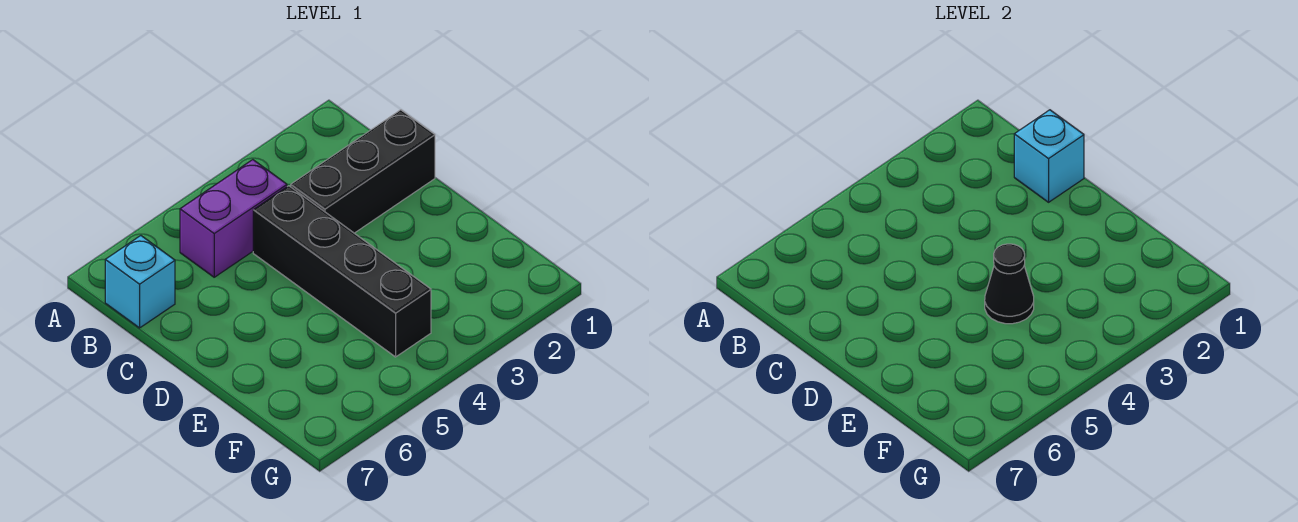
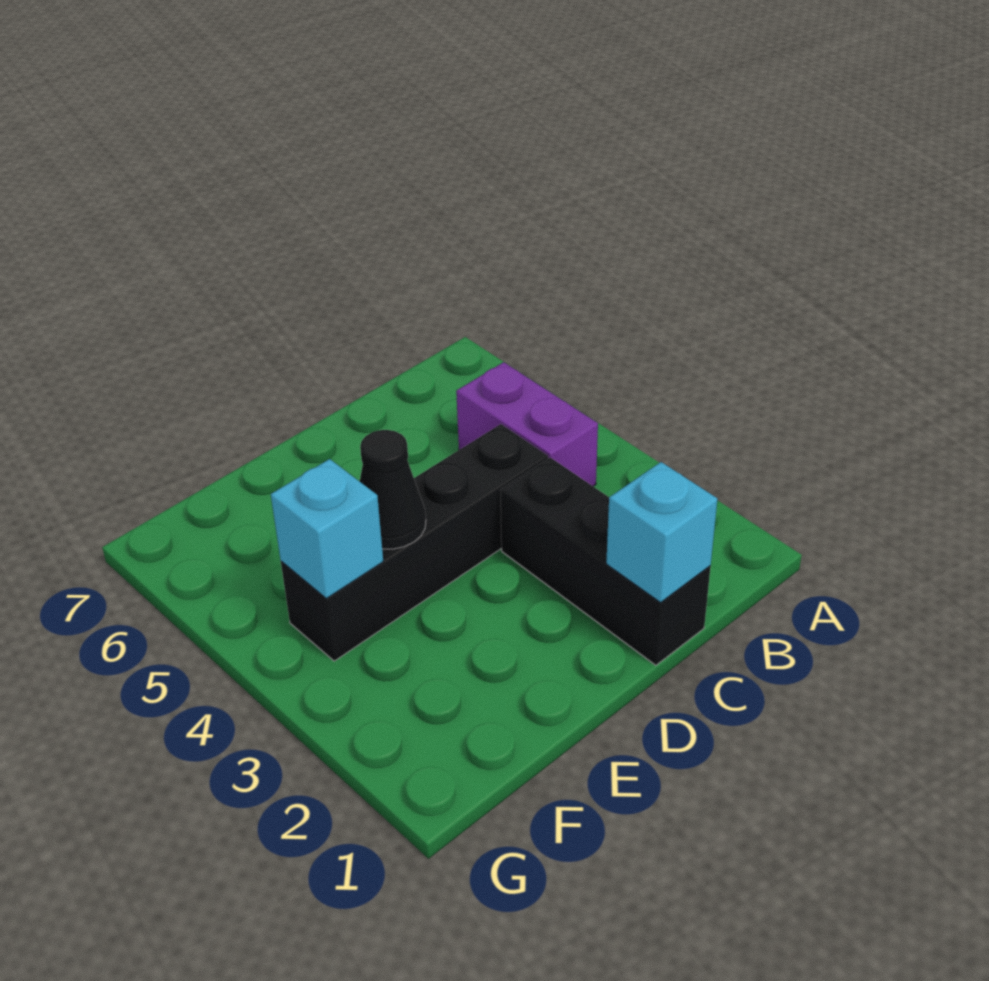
cyan brick B7 level 1 -> cyan brick F4 level 2

